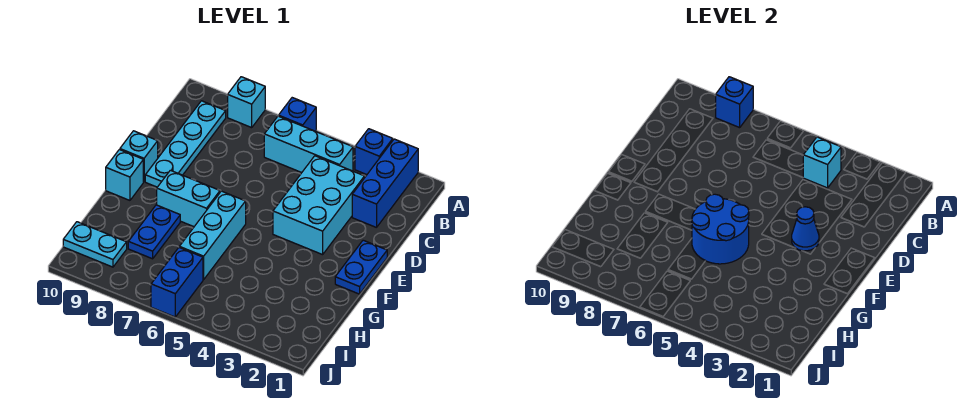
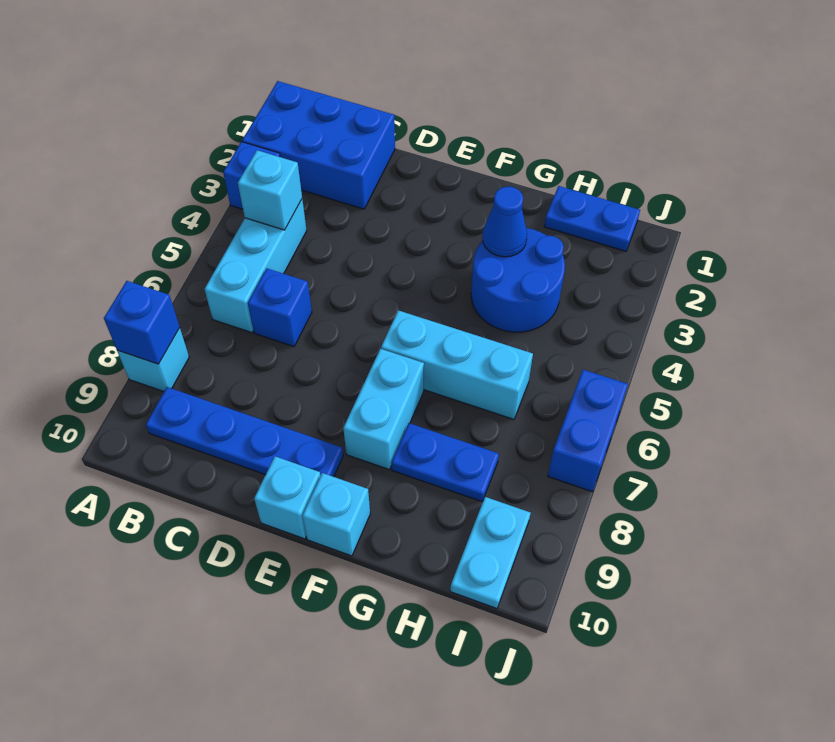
blue brick A2:C2 level 1 -> blue brick A1:C2 level 1
blue brick A6 level 1 -> blue brick C6 level 1
cyan plate B9:E9 level 1 -> blue plate B9:E9 level 1
cyan brick C3:E4 level 1 -> none
blue plate E1:F1 level 1 -> blue plate H1:I1 level 1
blue cone E3 level 2 -> blue cone G3 level 2
blue round brick F5:G6 level 2 -> blue round brick G3:H4 level 1
blue brick I6:J6 level 1 -> blue brick J6:J7 level 1

